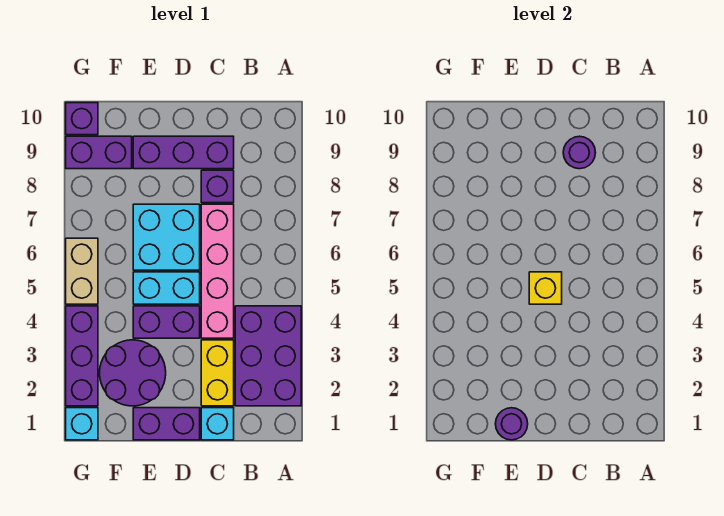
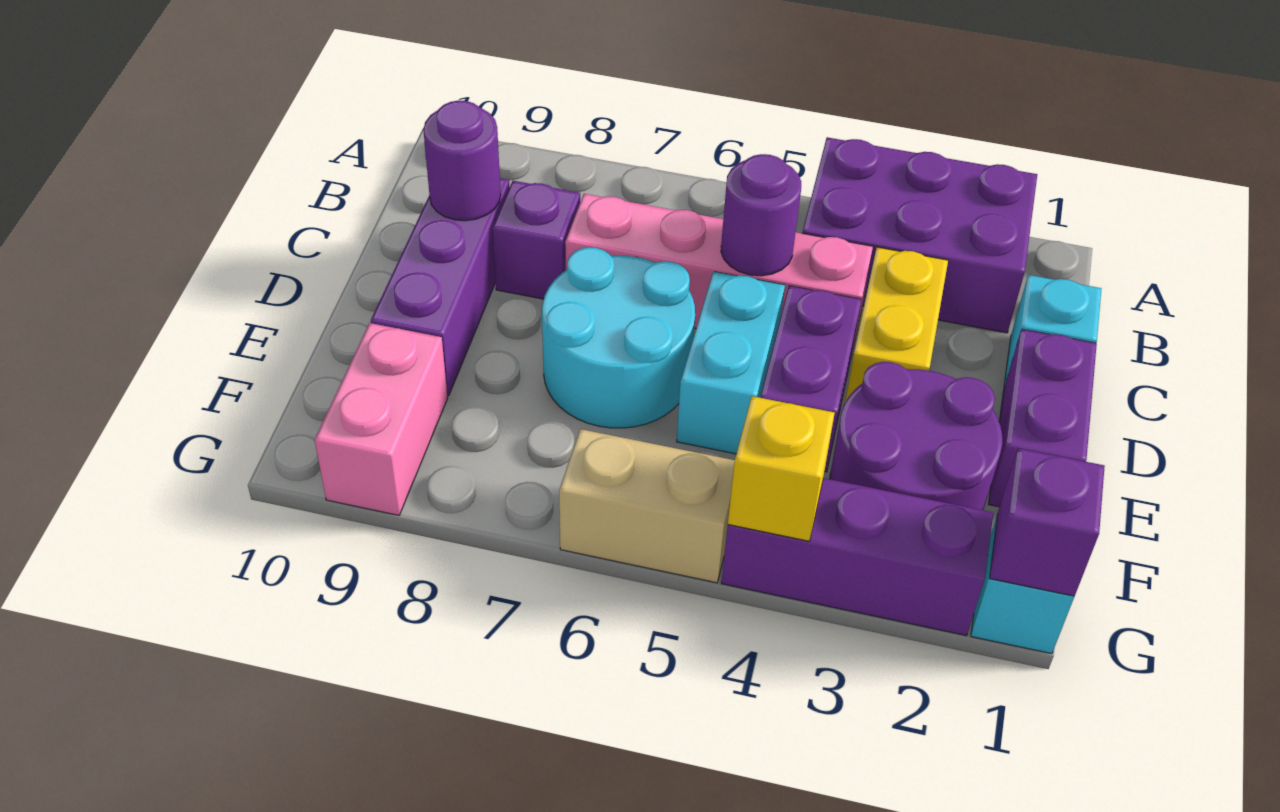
yellow brick C2:C3 level 1 -> yellow brick C3:D3 level 1
yellow brick D5 level 2 -> yellow brick G4 level 2
cyan brick D6:E7 level 1 -> cyan round brick D6:E7 level 1
purple round brick E1 level 2 -> purple round brick C5 level 2
purple brick F9:G9 level 1 -> pink brick F9:G9 level 1
purple brick G10 level 1 -> purple brick G1 level 2

